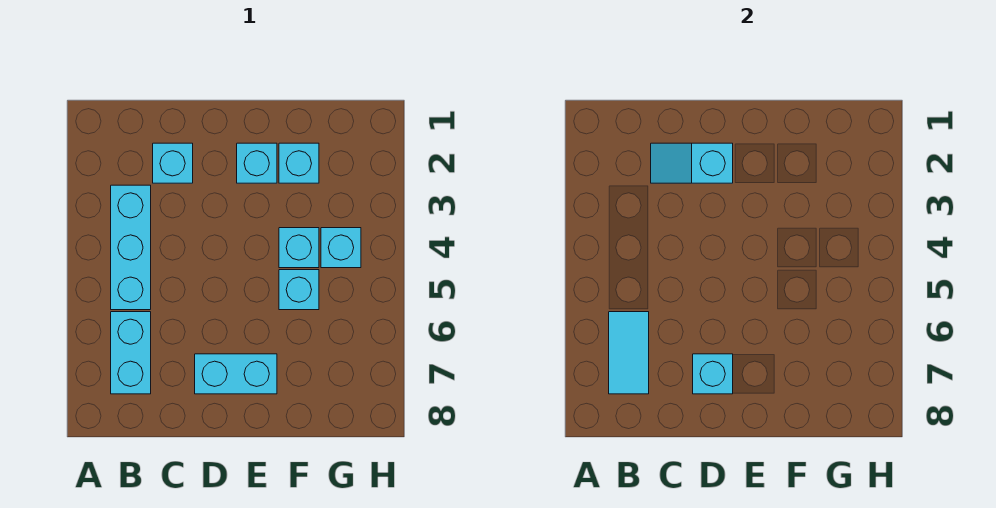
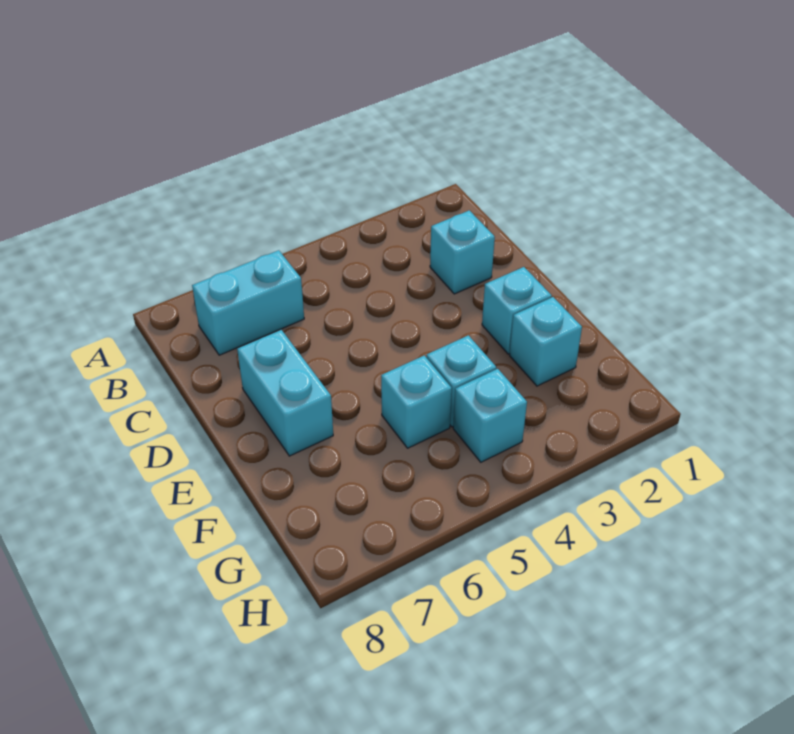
cyan brick B3:B5 level 1 -> none
cyan tile B6:B7 level 2 -> none
cyan slope C2:D2 level 2 top D -> none
cyan brick D7 level 2 -> none

